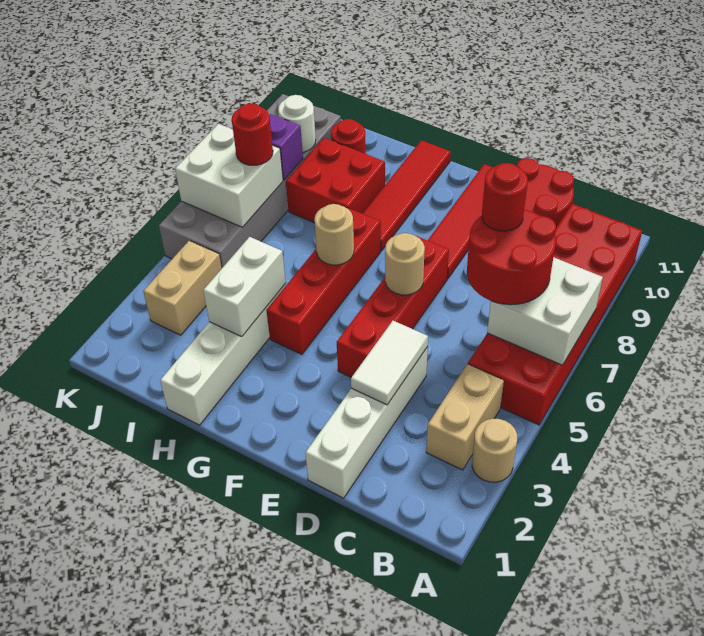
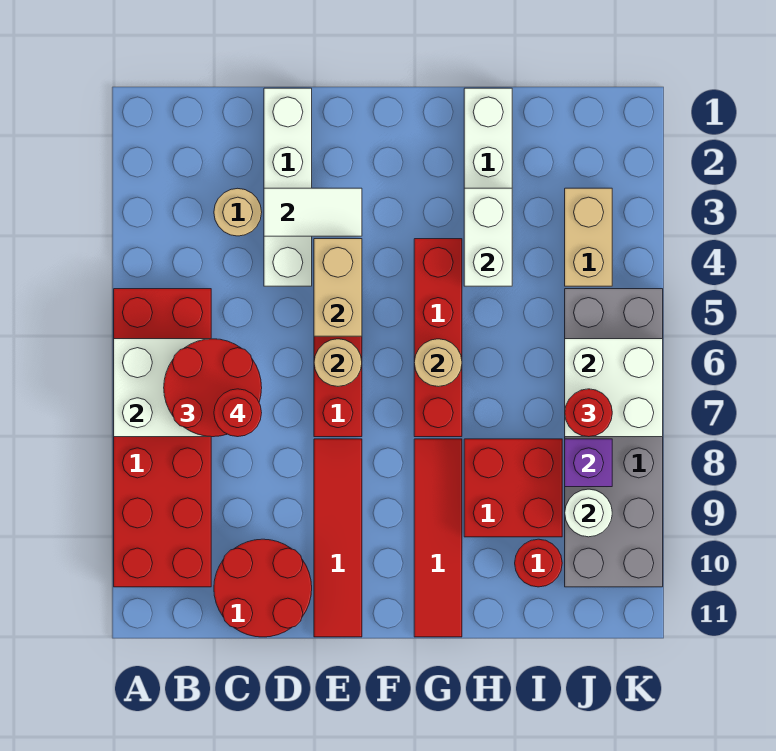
tan round brick A3 level 1 -> tan round brick C3 level 1
tan brick B3:B4 level 1 -> tan brick E4:E5 level 2
white tile D3:D4 level 2 -> white tile D3:E3 level 2

